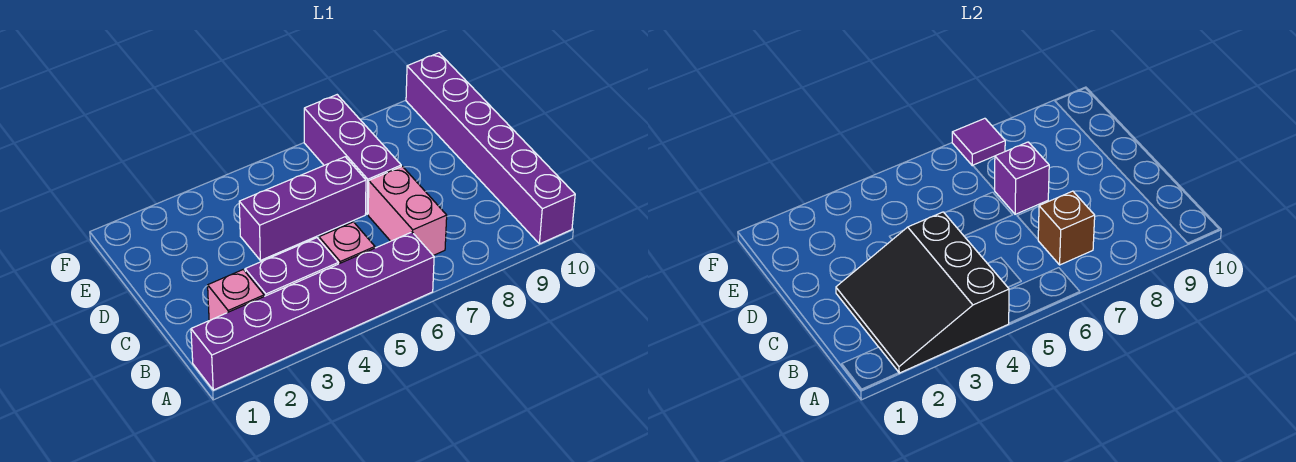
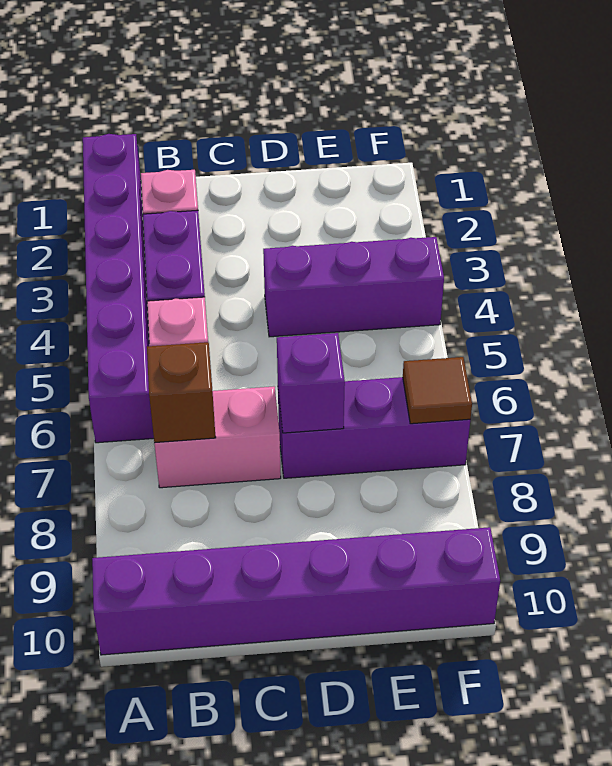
black slope A2:C4 level 2 top 4 -> none
purple brick D4:D6 level 1 -> purple brick D4:F4 level 1
purple tile F7 level 2 -> brown tile F7 level 2

